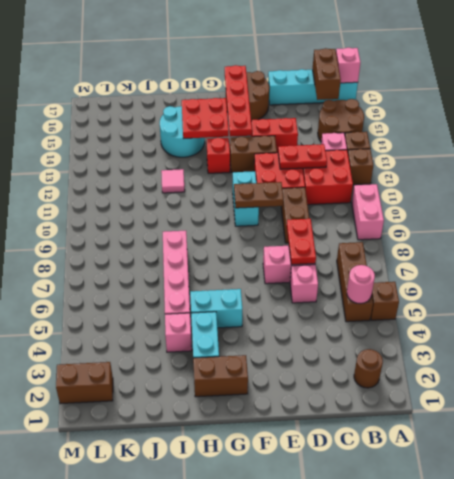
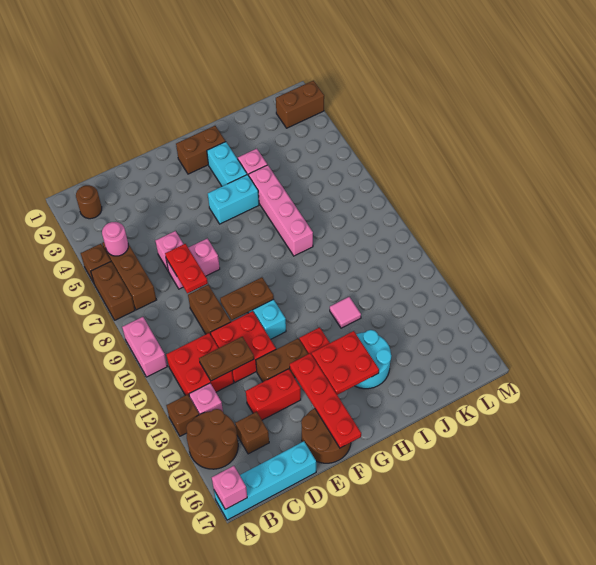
brown brick A12 level 1 -> brown brick C15 level 1
brown brick B16:B17 level 2 -> brown brick A6:A7 level 1
red plate C12:D12 level 2 -> brown plate C12:D12 level 2

